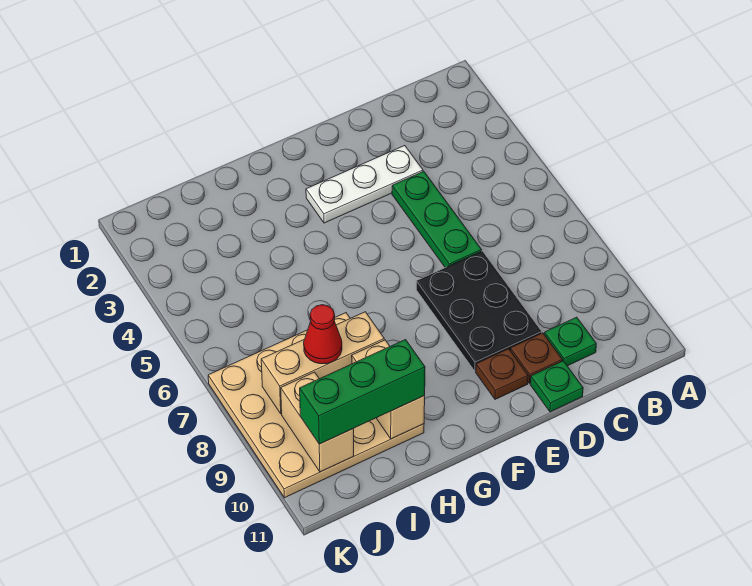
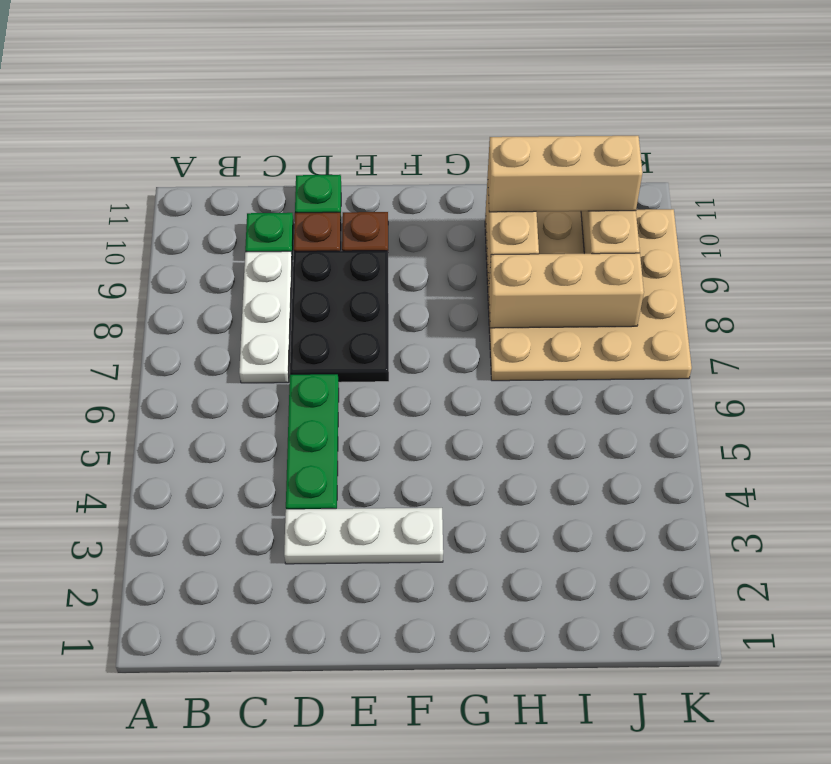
none -> white plate C7:C9 level 1
green brick H10:J10 level 3 -> tan brick H10:J10 level 3
red cone I8 level 3 -> none

